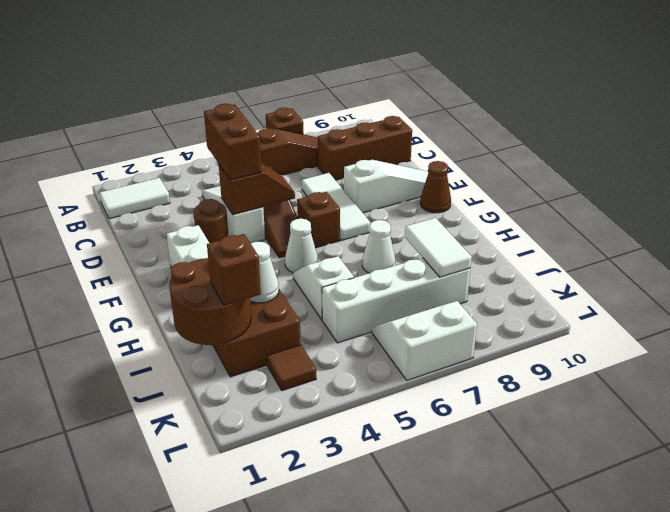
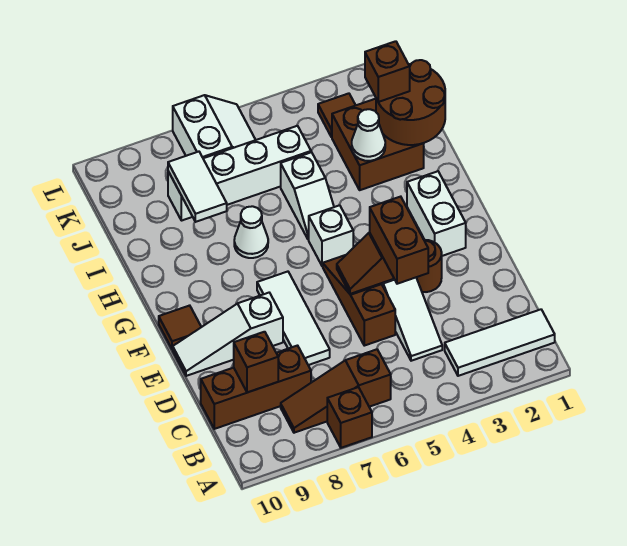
white tile B1:B2 level 1 -> white tile B1:B3 level 1
brown brick F6 level 1 -> brown brick C9 level 2
brown cone F10 level 1 -> brown tile F10 level 1
white cone G5 level 1 -> white brick G5 level 1
white slope K6:L7 level 1 top L -> white slope K6:L7 level 1 top 7

